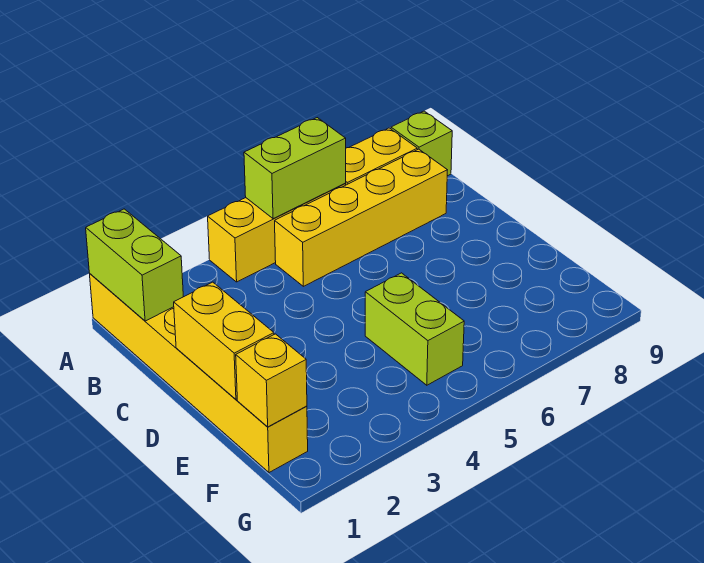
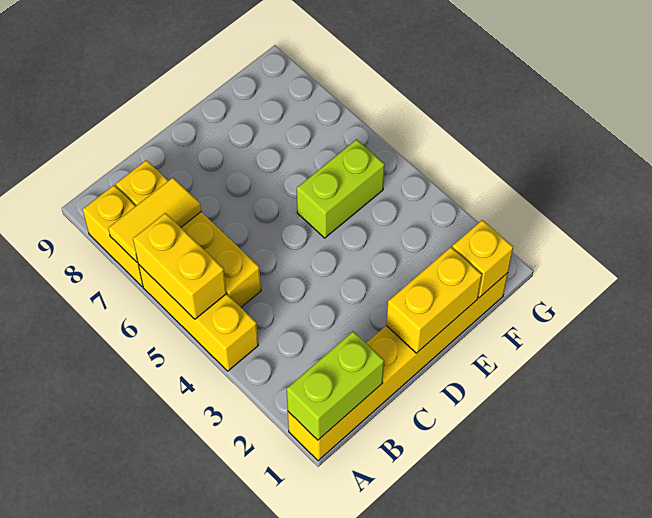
lime brick A5:A6 level 2 -> yellow brick A5:A6 level 2
none -> yellow tile A7:B7 level 2
lime brick A9 level 1 -> none

